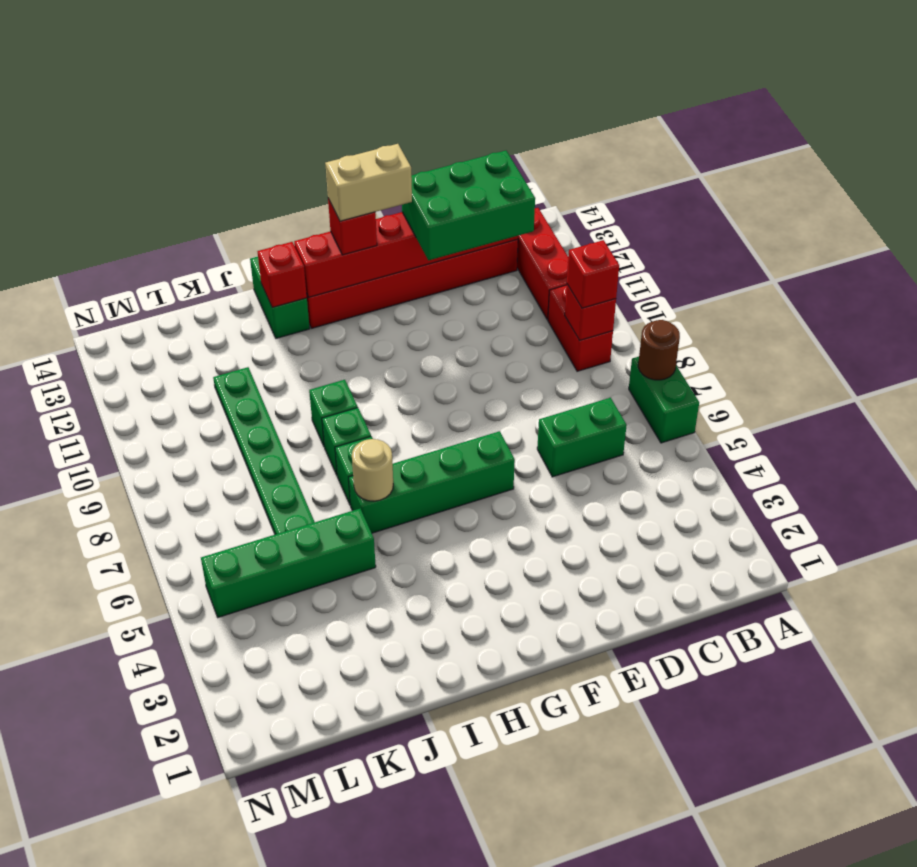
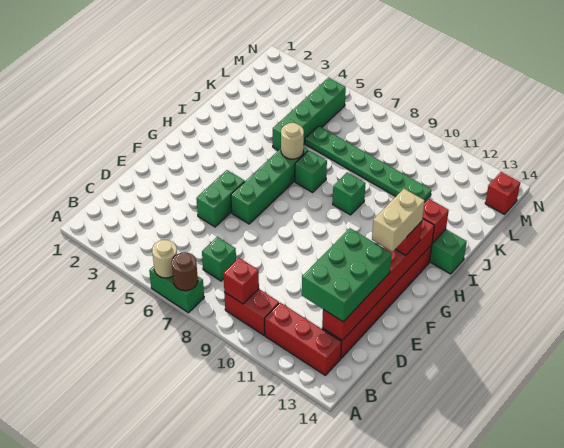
none -> tan round brick A6 level 2
red brick B9 level 3 -> red brick M14 level 1
green brick C6:D6 level 1 -> green brick E5:F5 level 1
green brick I8 level 1 -> green brick C7 level 1

